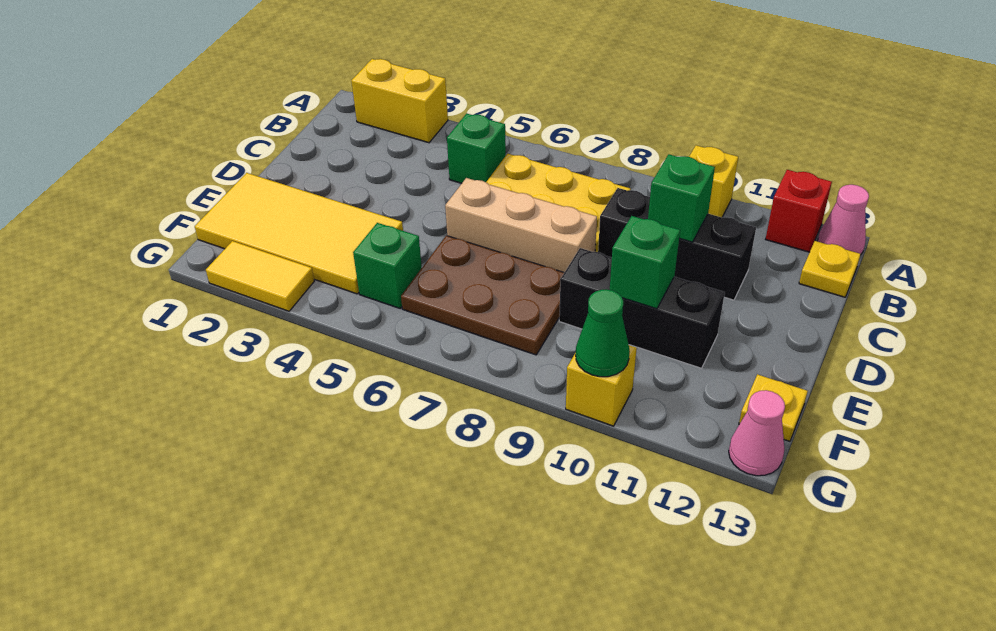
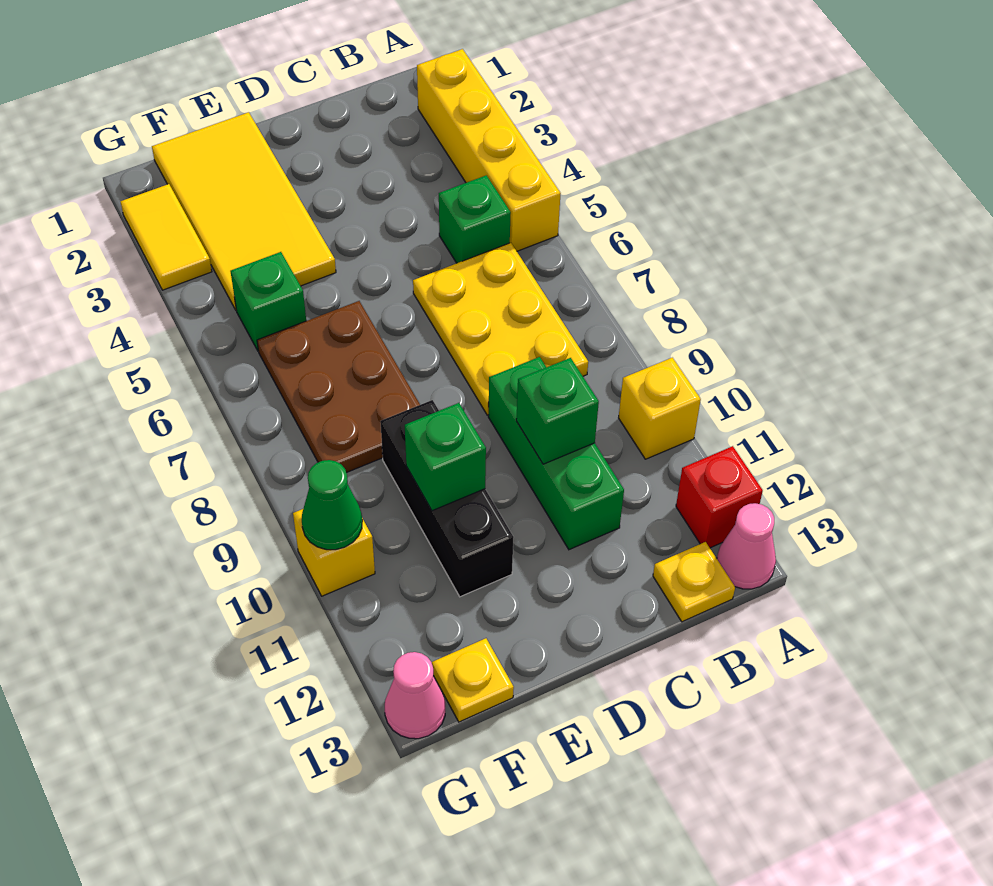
yellow brick A2:A3 level 1 -> yellow brick A2:A5 level 1
black brick C9:C11 level 1 -> green brick C9:C11 level 1
tan brick D6:D8 level 1 -> none

